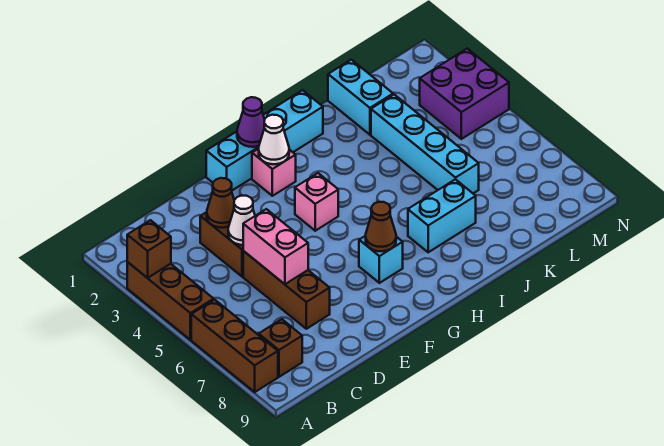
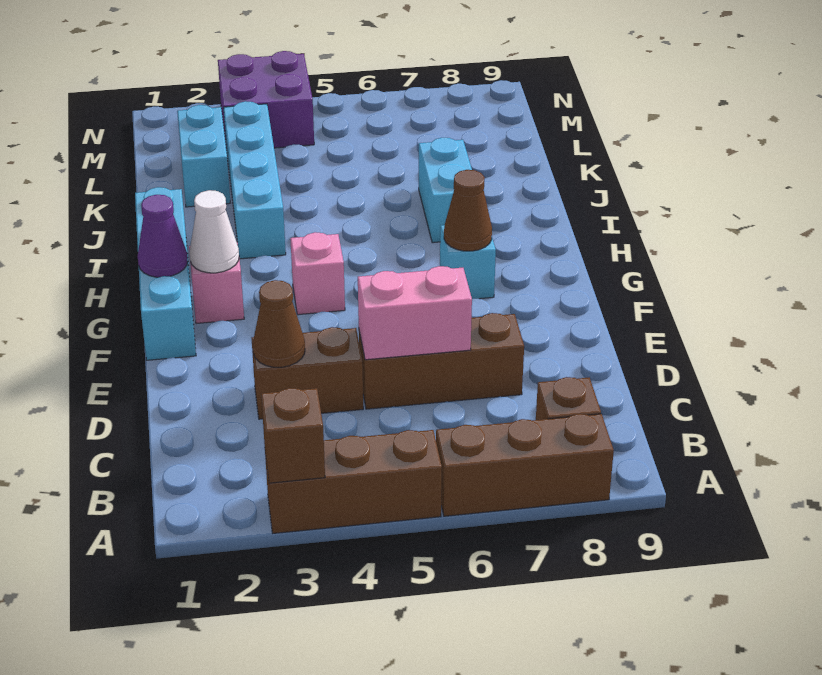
white cone D4 level 2 -> none
cyan brick K1:K2 level 1 -> cyan brick K2:L2 level 1
cyan brick K3:K6 level 1 -> cyan brick I3:L3 level 1

